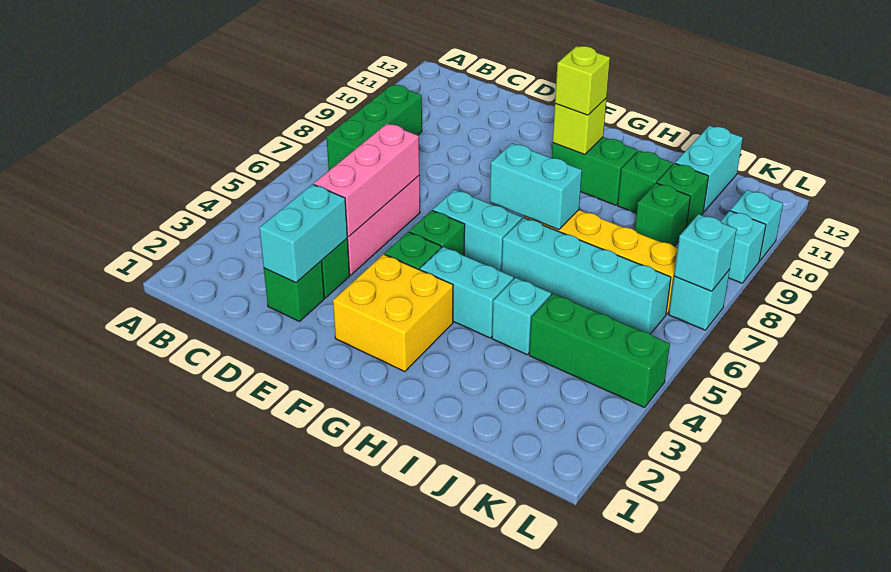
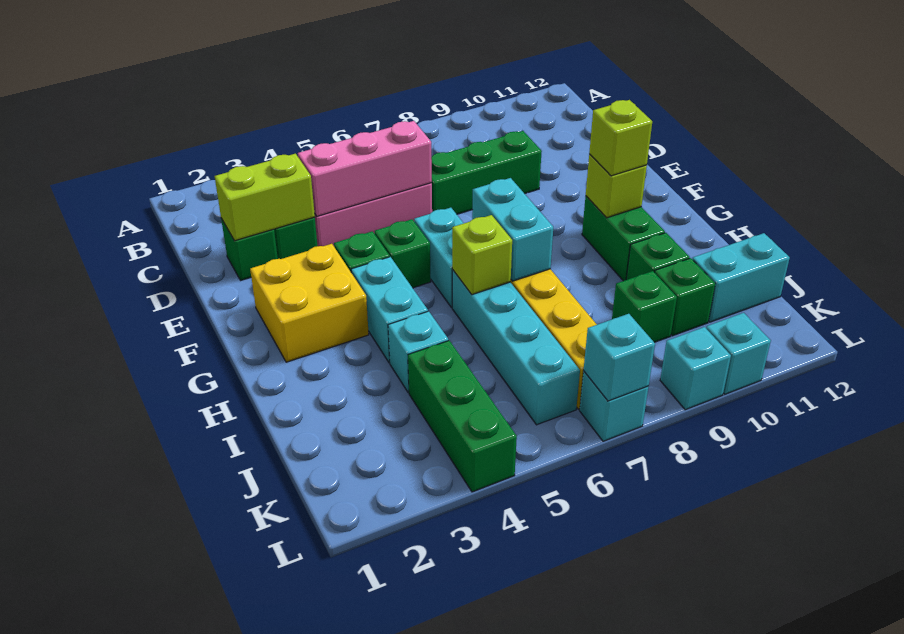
green brick B7:B9 level 1 -> green brick D7:D9 level 1
cyan brick D2:D3 level 2 -> lime brick D2:D3 level 2
none -> lime brick H6 level 2

